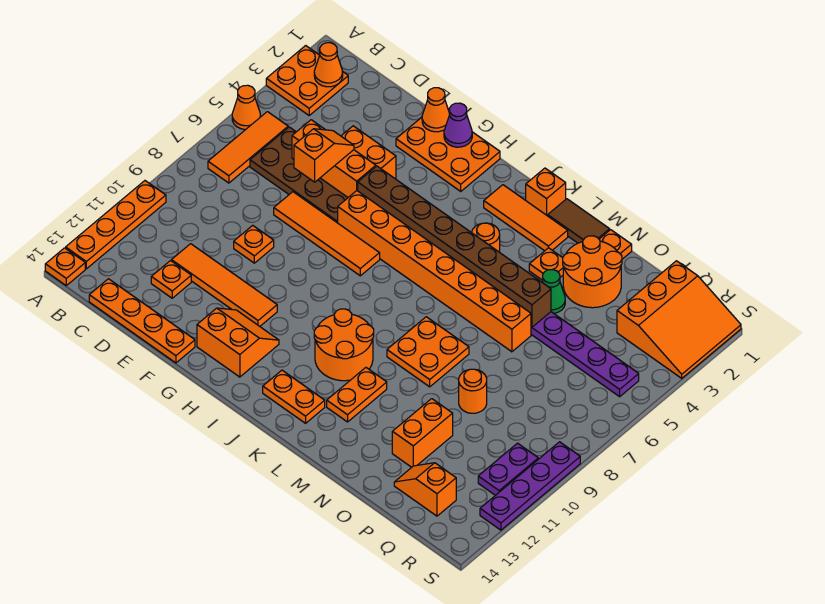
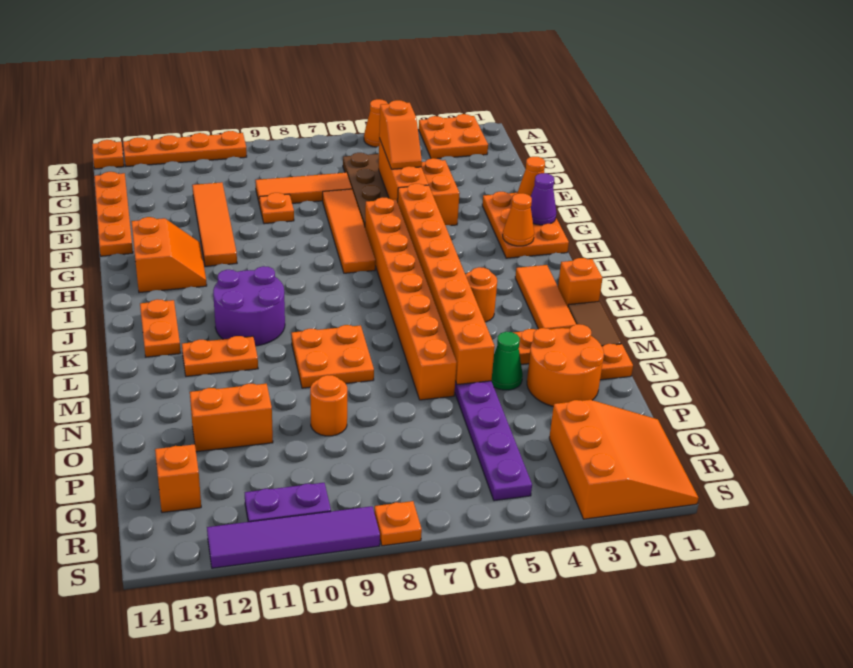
orange cone B2 level 2 -> orange cone H2 level 2
orange tile B5:B7 level 1 -> orange tile D7:D9 level 1
orange plate D12 level 1 -> orange plate S8 level 1
orange slope E5:E6 level 3 top 6 -> orange slope D5:E5 level 3 top D
brown brick G5:N5 level 2 -> orange brick G5:N5 level 2
orange round brick J10:K11 level 1 -> purple round brick J10:K11 level 1
orange slope Q1:S3 level 1 top Q -> orange slope Q1:S3 level 1 top 3
purple plate S9:S12 level 1 -> purple tile S9:S12 level 1

